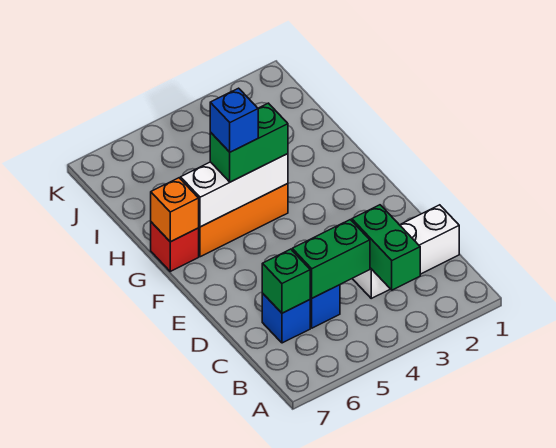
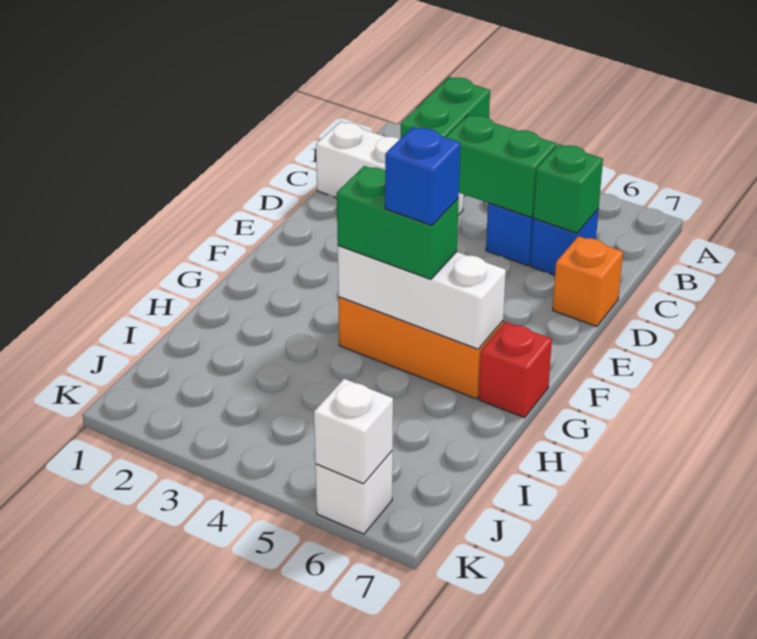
orange brick G7 level 2 -> orange brick D7 level 1
none -> white brick K6 level 1
none -> white brick K6 level 2

